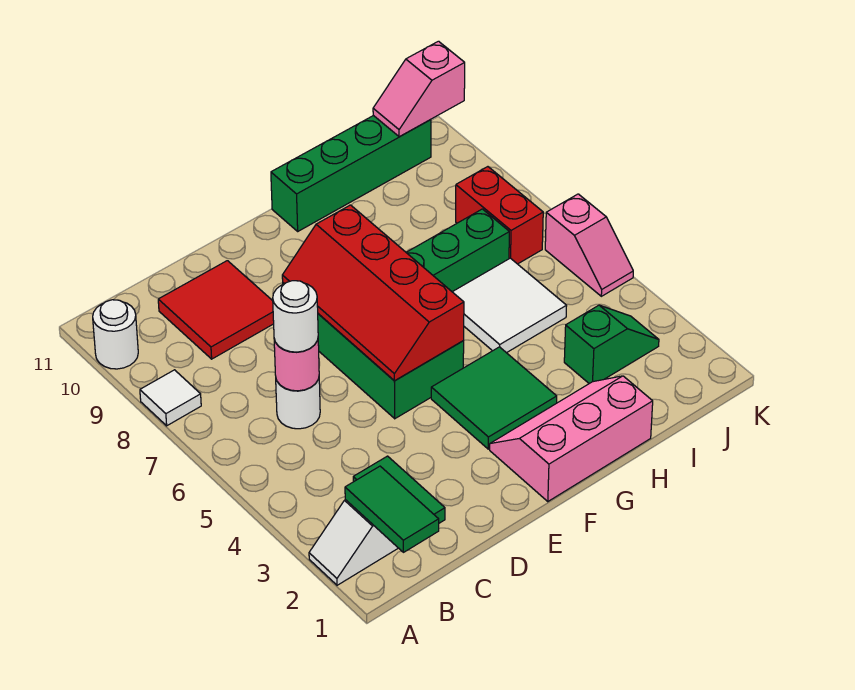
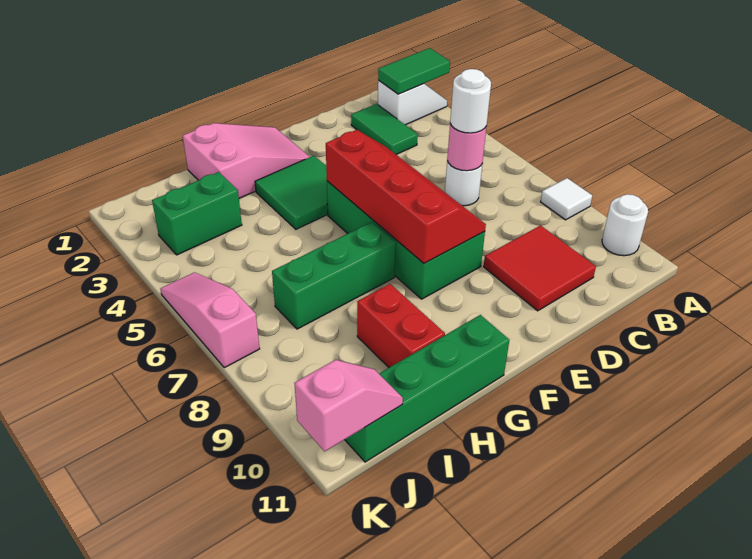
green tile B1:B2 level 2 -> green tile A2:B2 level 2
pink slope F1:H2 level 1 top 1 -> pink slope F1:H2 level 1 top H
white tile H5:I6 level 1 -> none
green slope I3:J3 level 1 top I -> green brick I3:J3 level 1
red brick J7:J8 level 1 -> red brick H9:H10 level 1
pink slope K5:K6 level 1 top 6 -> pink slope K5:K7 level 1 top 7

